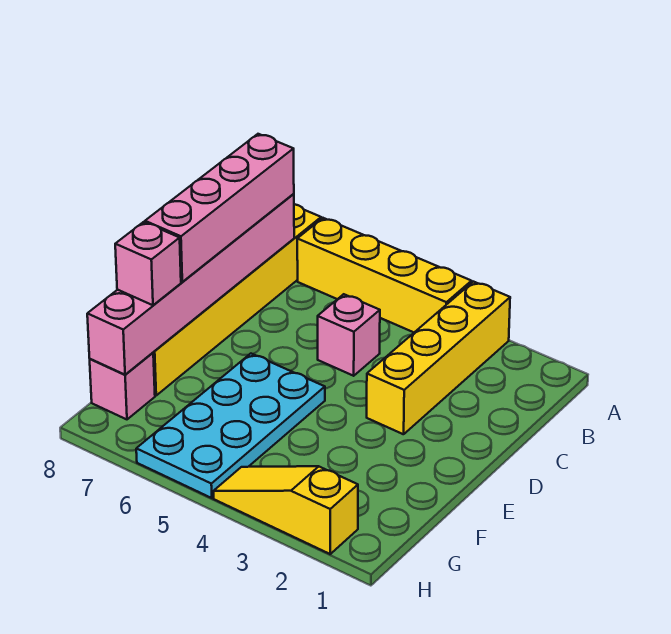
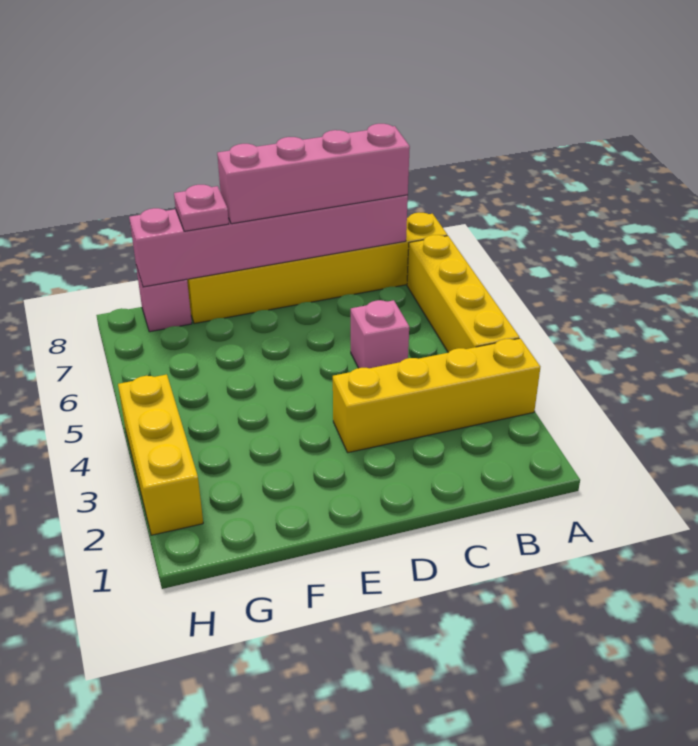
cyan plate E5:H6 level 1 -> none
pink brick F8 level 3 -> pink plate F8 level 3
yellow slope H2:H4 level 1 top 2 -> yellow brick H2:H4 level 1

